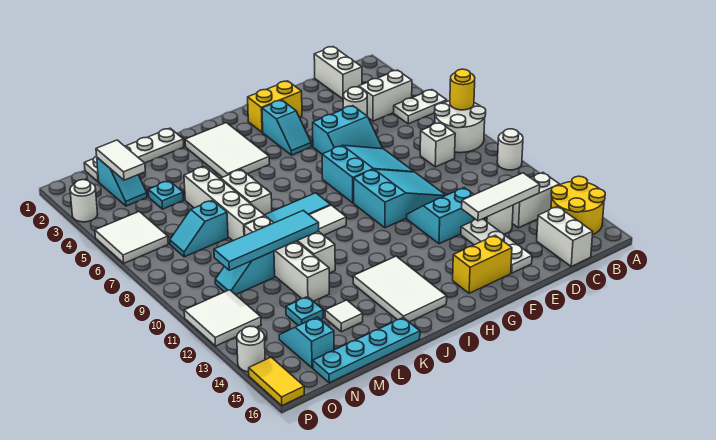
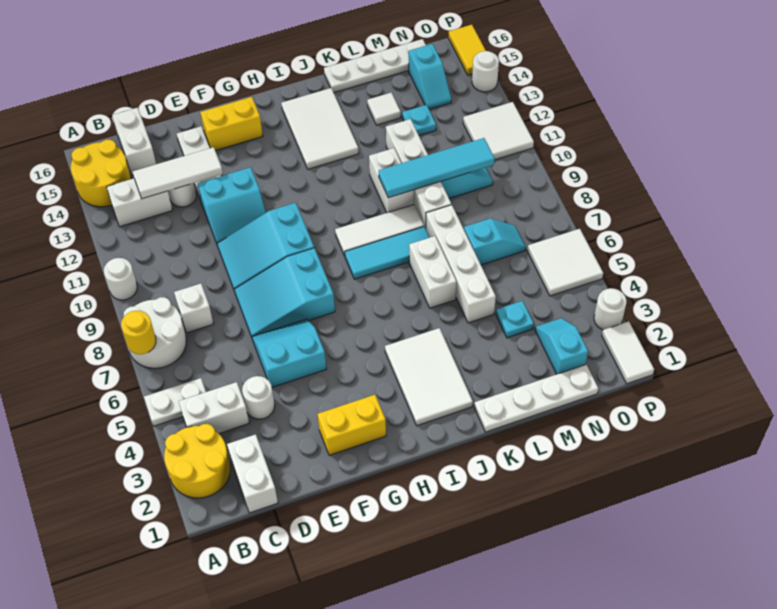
none -> yellow round brick A2:B3 level 1
cyan slope G3:G4 level 1 top 3 -> none
cyan plate K16:N16 level 1 -> white plate K16:N16 level 1
white tile N2:N3 level 2 -> white tile P1:P2 level 1

